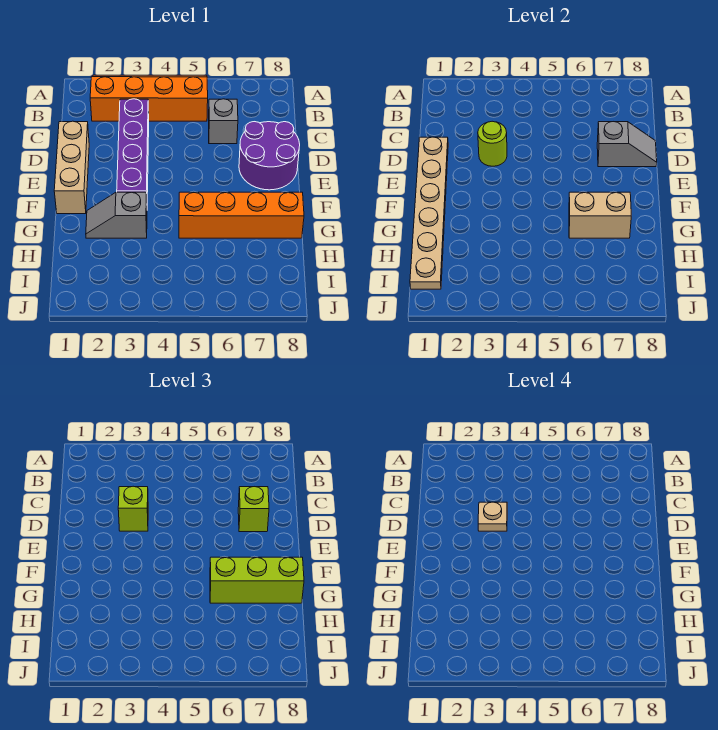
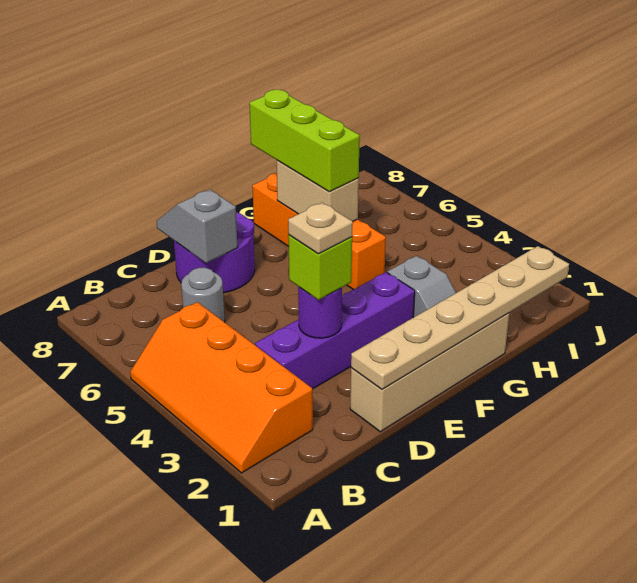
grey brick C6 level 1 -> grey round brick C6 level 1
tan brick D1:F1 level 1 -> tan brick D1:G1 level 1
lime round brick D3 level 2 -> purple round brick D3 level 2
lime brick D7 level 3 -> none

